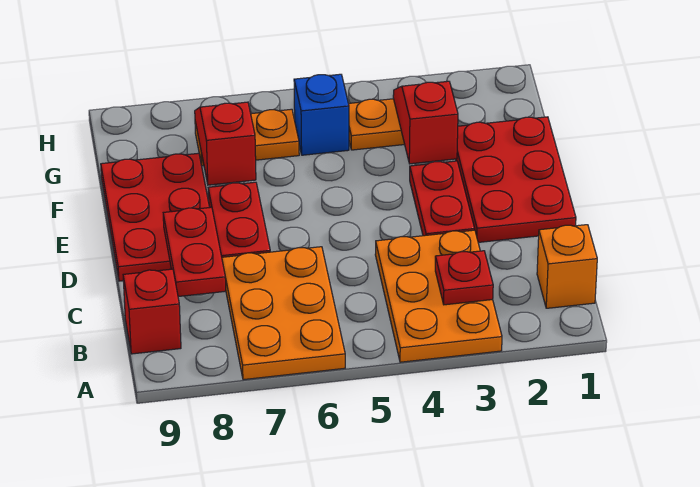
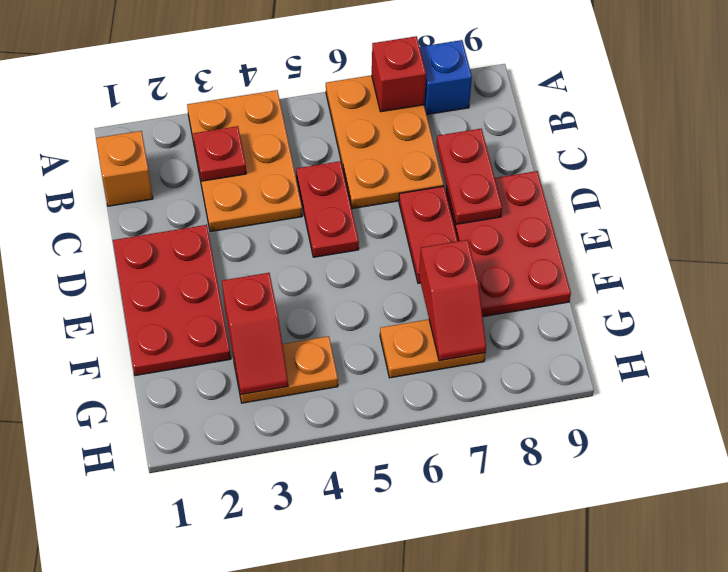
red brick B9 level 1 -> red brick A7 level 2
red plate D3:E3 level 1 -> red plate C5:D5 level 1
blue brick G5 level 1 -> blue brick A8 level 1

